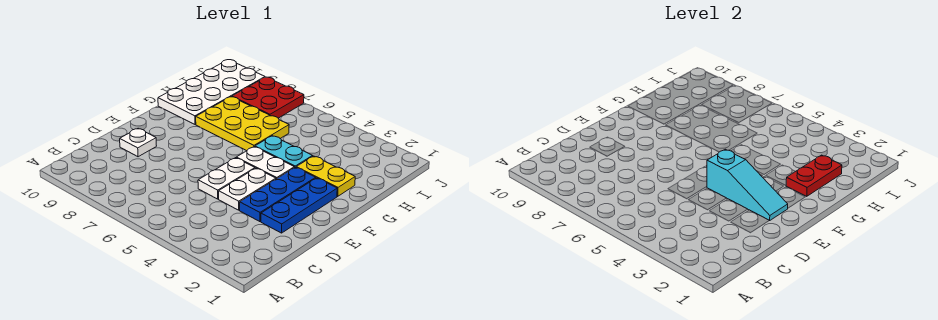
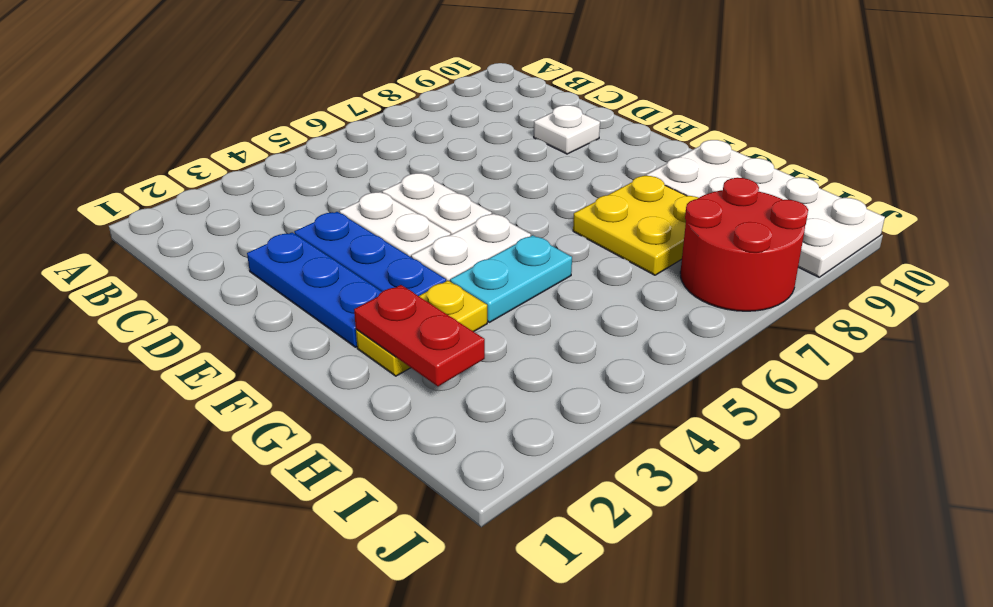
cyan slope E2:E4 level 2 top 4 -> none
yellow plate G6:H8 level 1 -> yellow plate G7:H8 level 1
red plate I7:J8 level 1 -> red round brick I7:J8 level 1

